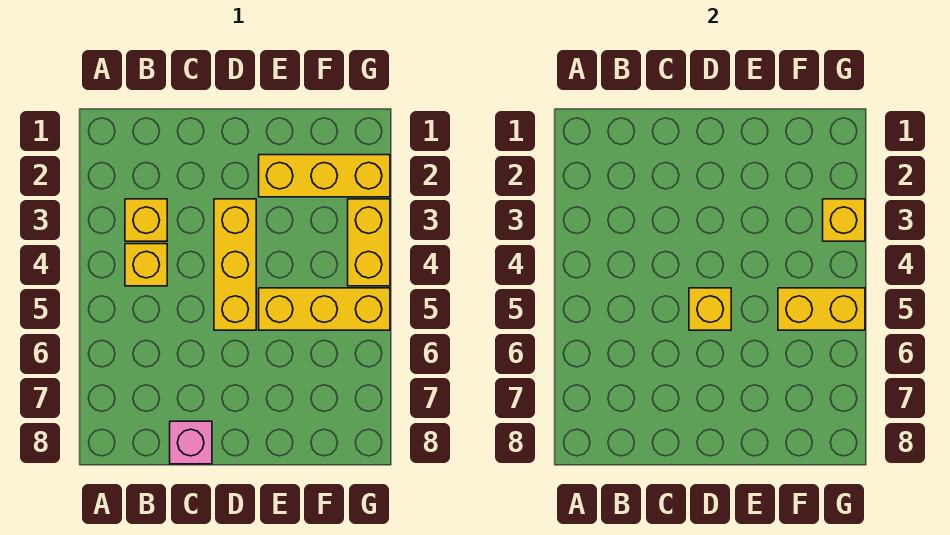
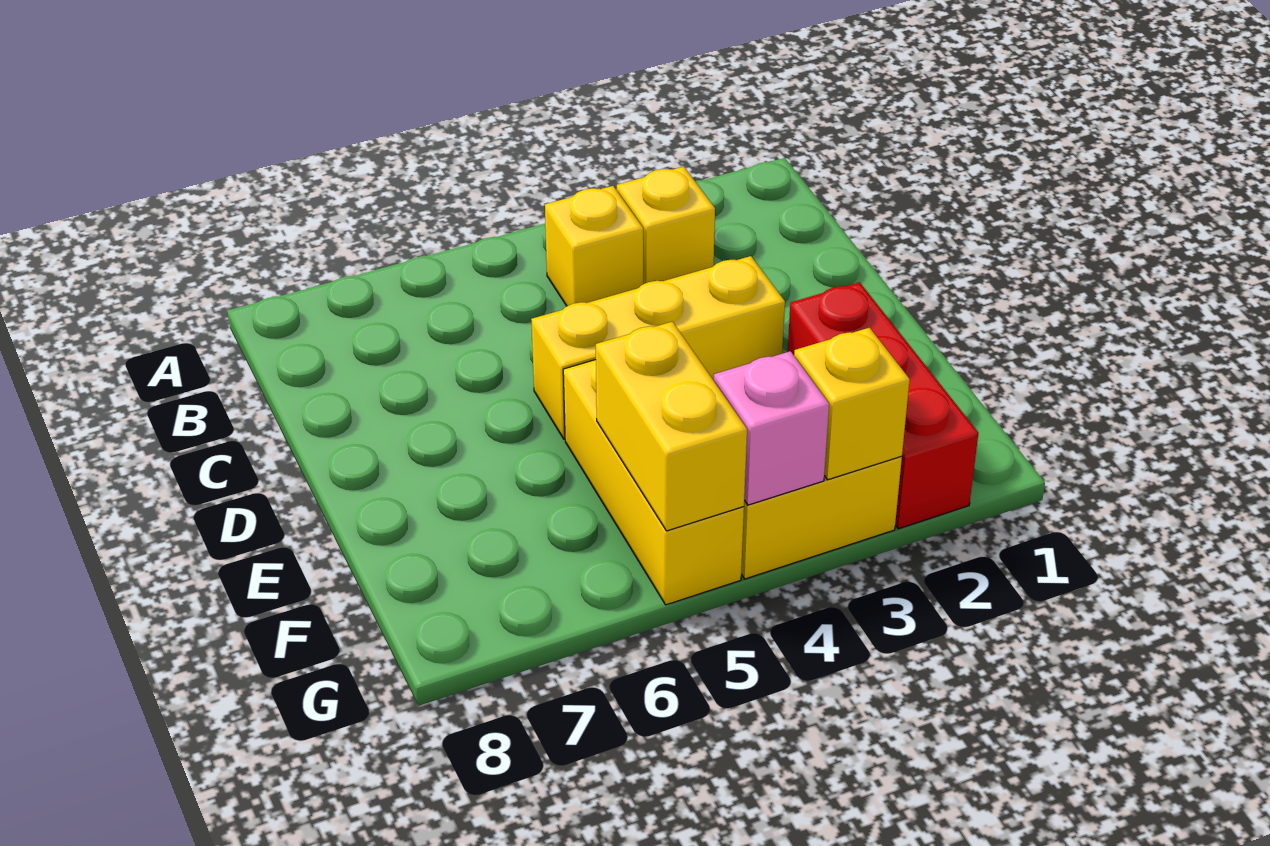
pink brick C8 level 1 -> pink brick G4 level 2
yellow brick D5 level 2 -> none
yellow brick E2:G2 level 1 -> red brick E2:G2 level 1

